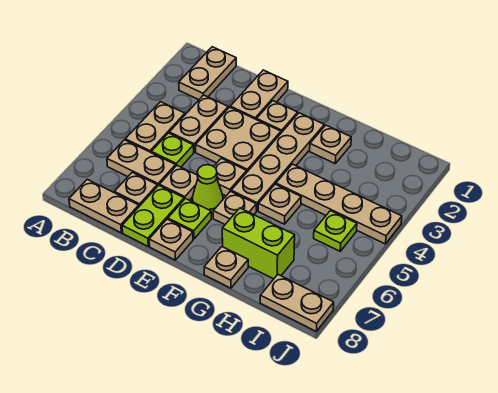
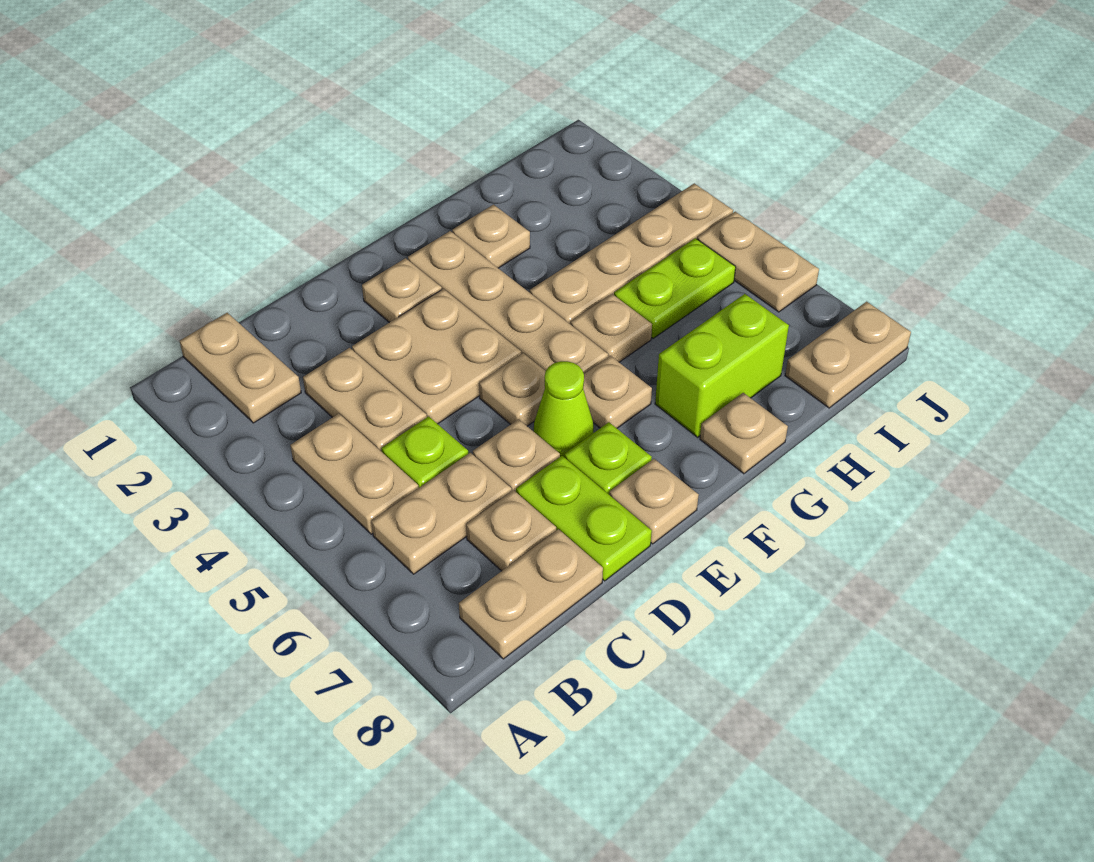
tan plate D1:D2 level 1 -> tan plate J5:J6 level 1
lime plate I5 level 1 -> lime plate H5:I5 level 1

